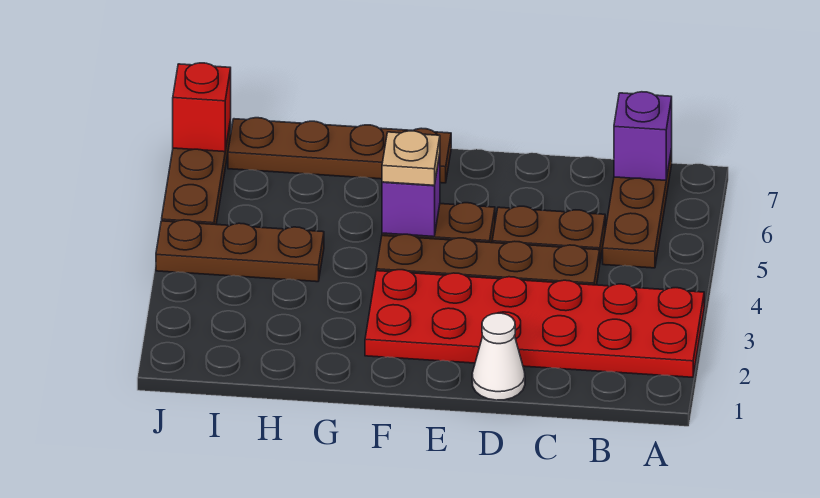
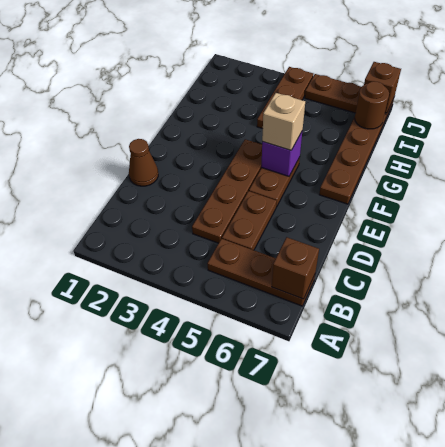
red plate A2:F3 level 1 -> none
purple brick B7 level 2 -> brown brick B7 level 2
white cone D1 level 1 -> brown cone D1 level 1
tan plate F5 level 3 -> tan brick F5 level 3
none -> brown round brick I7 level 2
red brick J7 level 2 -> brown brick J7 level 2

